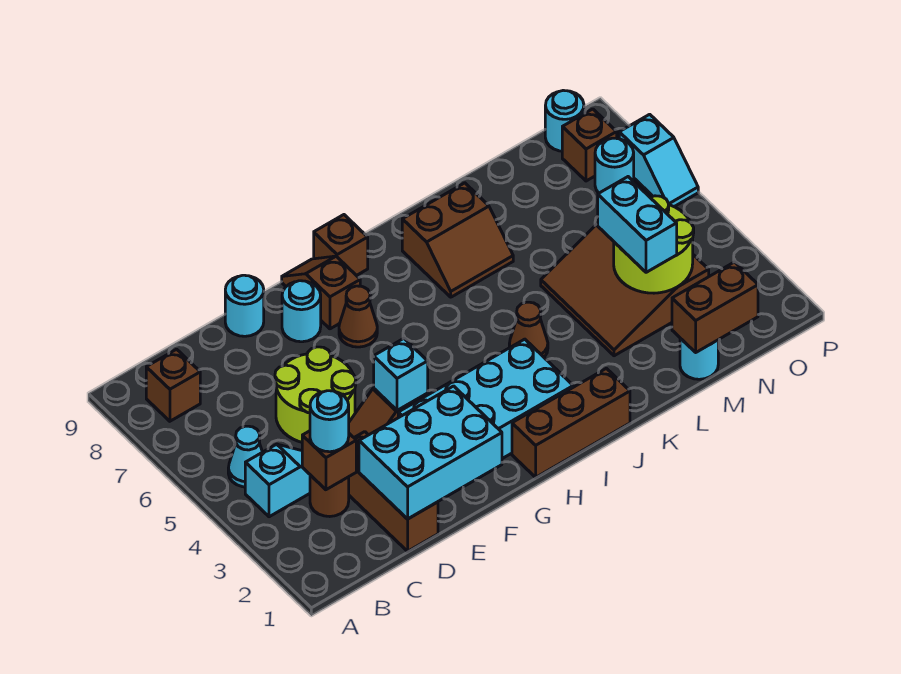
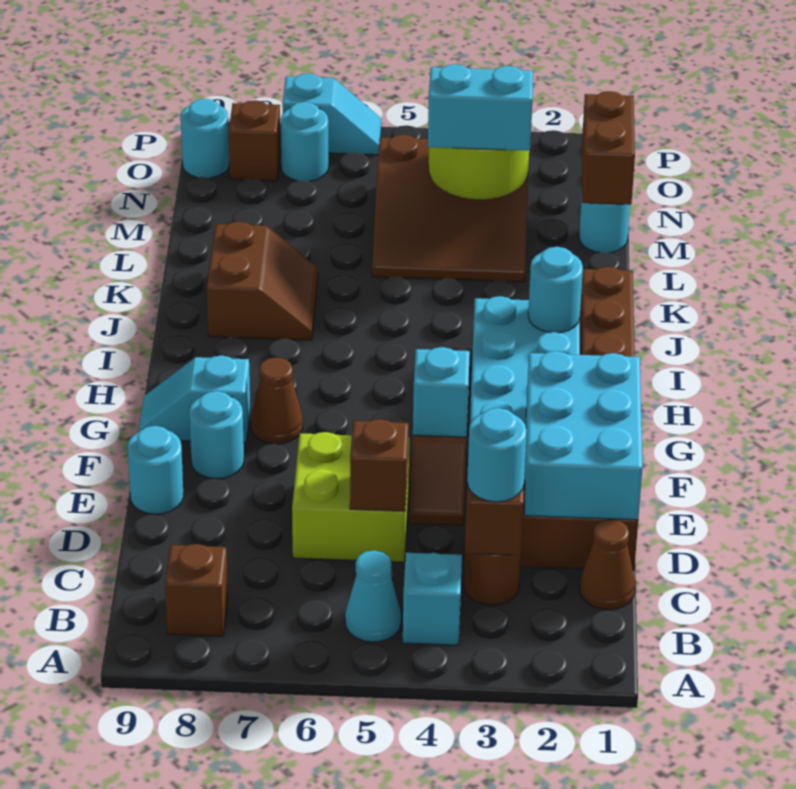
lime round brick D5:E6 level 1 -> lime brick D5:E6 level 1
brown slope G8:G9 level 1 top 8 -> cyan slope G8:G9 level 1 top 8
brown brick H9 level 1 -> brown brick D5 level 2
none -> cyan round brick I2 level 2
brown cone J4 level 1 -> brown cone C1 level 1

